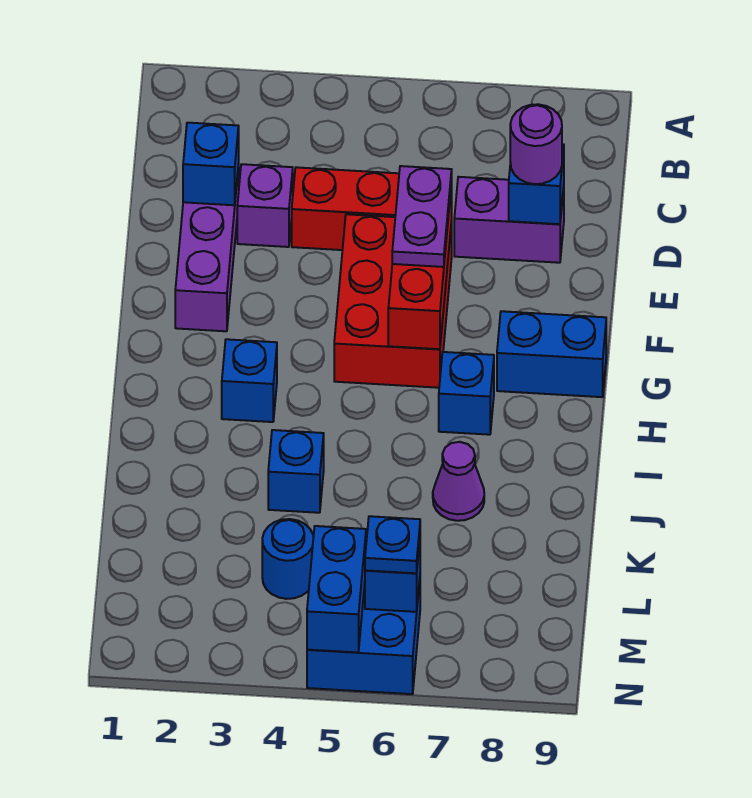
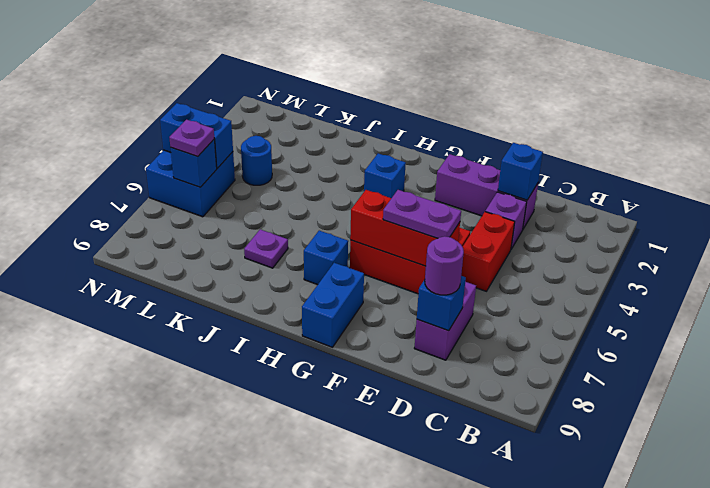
blue brick J4 level 1 -> none
purple cone J7 level 1 -> purple plate J7 level 1
blue plate M6 level 3 -> purple plate M6 level 3

